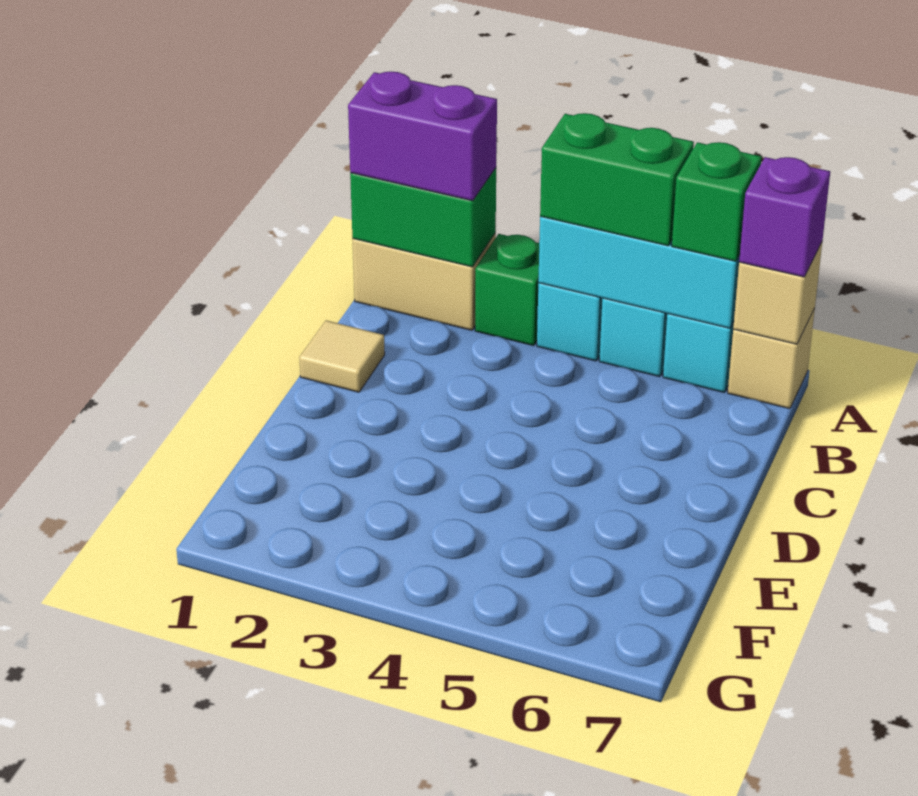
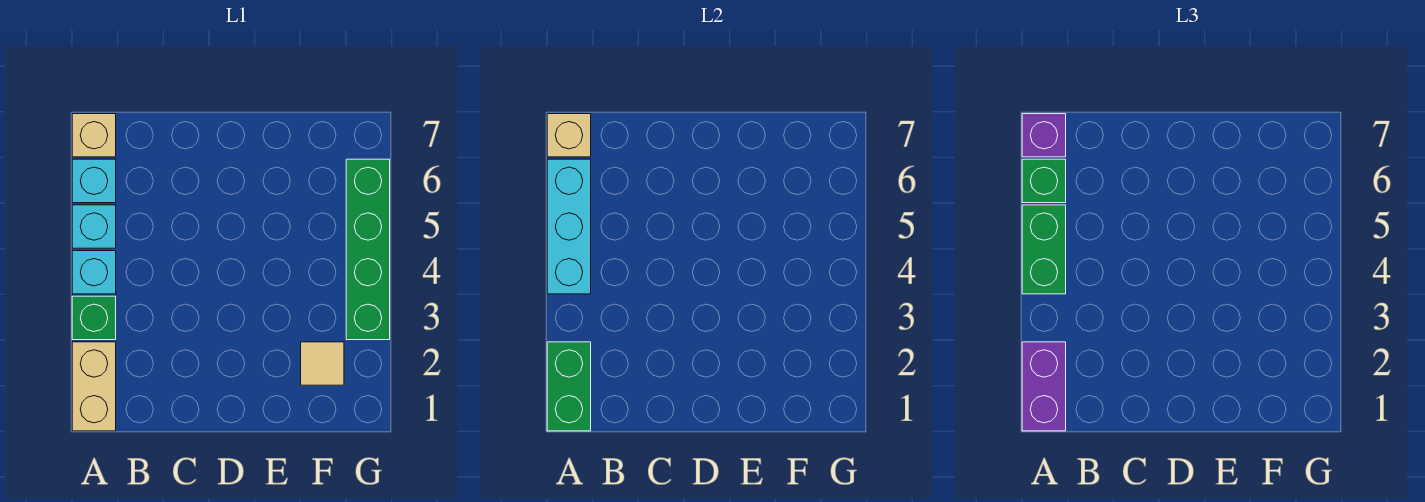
tan tile C1 level 1 -> tan tile F2 level 1
none -> green brick G3:G6 level 1

